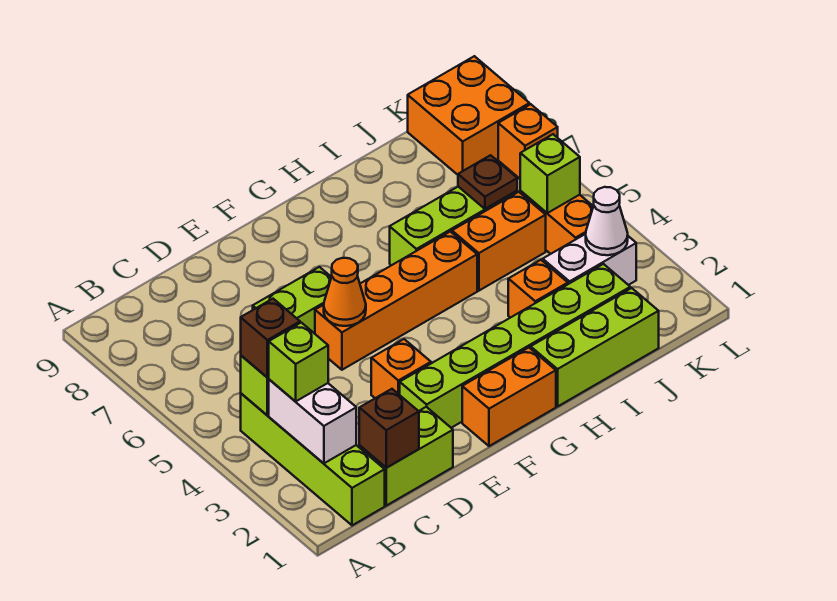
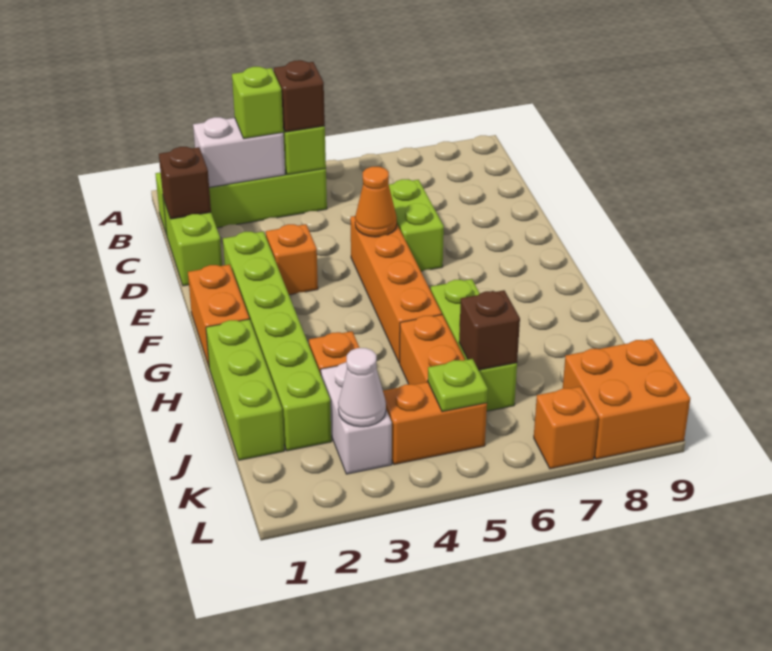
brown plate J6 level 2 -> brown brick J6 level 2
lime brick K5 level 2 -> lime plate K5 level 2

